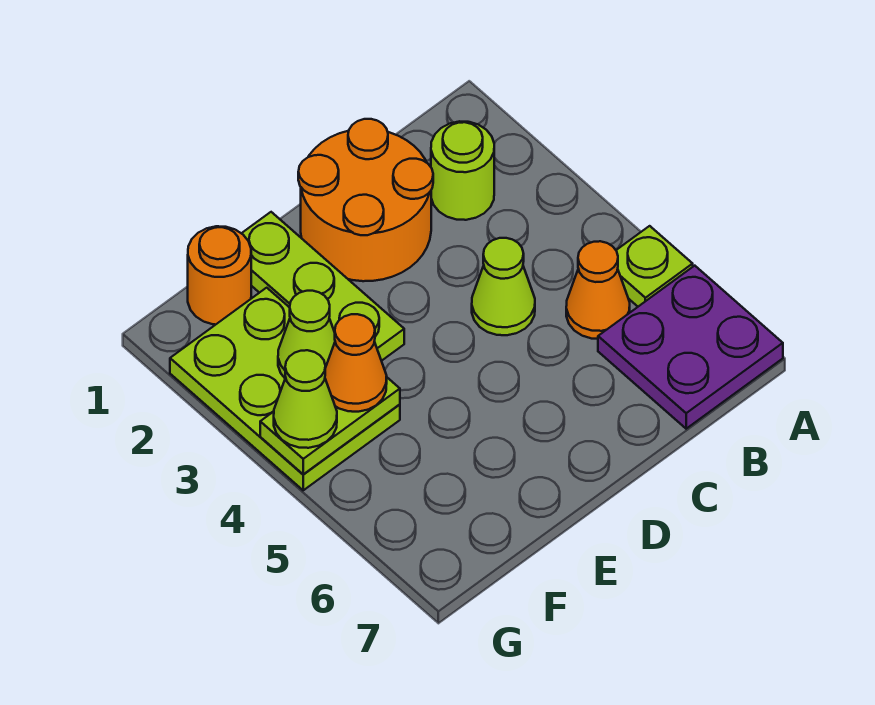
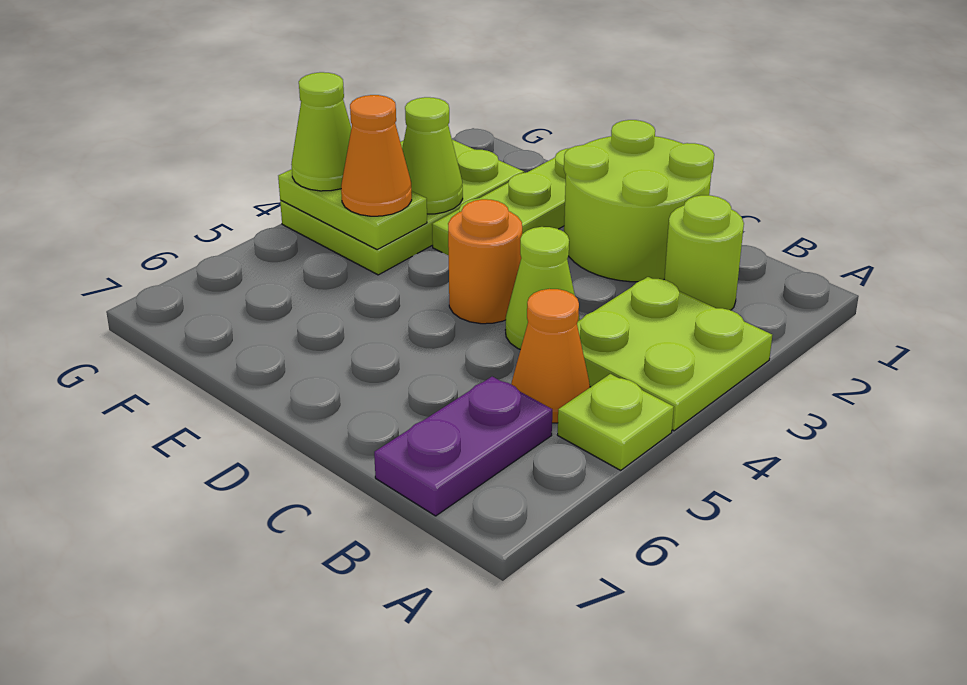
none -> lime plate A3:B4 level 1
purple plate A6:B7 level 1 -> purple plate B6:B7 level 1
orange round brick C1:D2 level 1 -> lime round brick C1:D2 level 1
orange round brick F1 level 1 -> orange round brick D4 level 1

